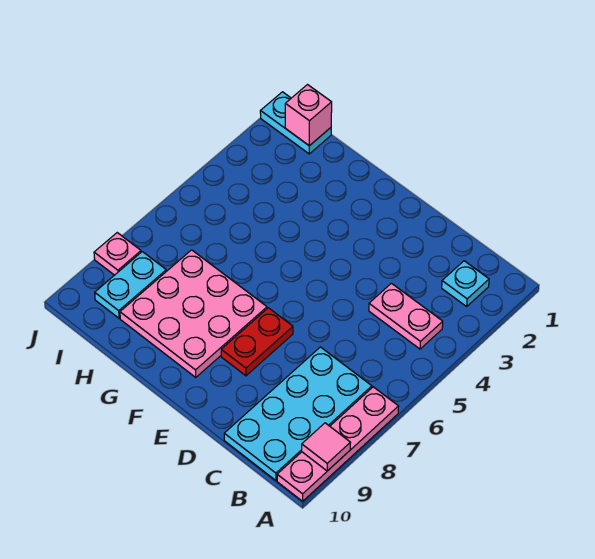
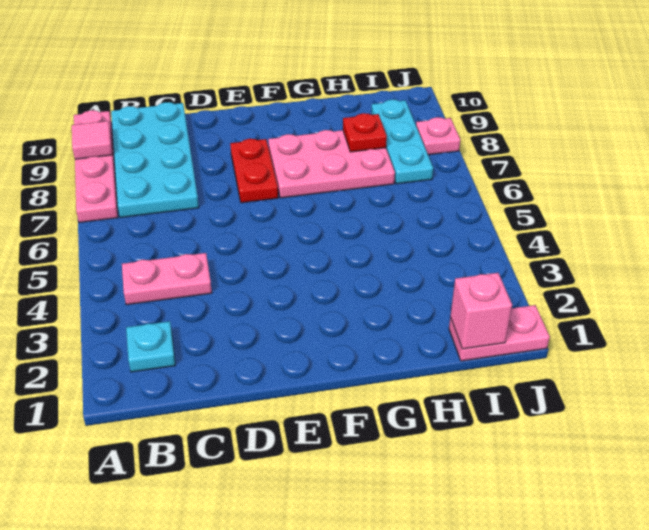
pink plate F7:H9 level 1 -> pink plate F7:H8 level 1
none -> red plate H8 level 2
cyan plate I1:J1 level 1 -> pink plate I1:J1 level 1
cyan plate I8:I9 level 1 -> cyan plate I7:I9 level 1

